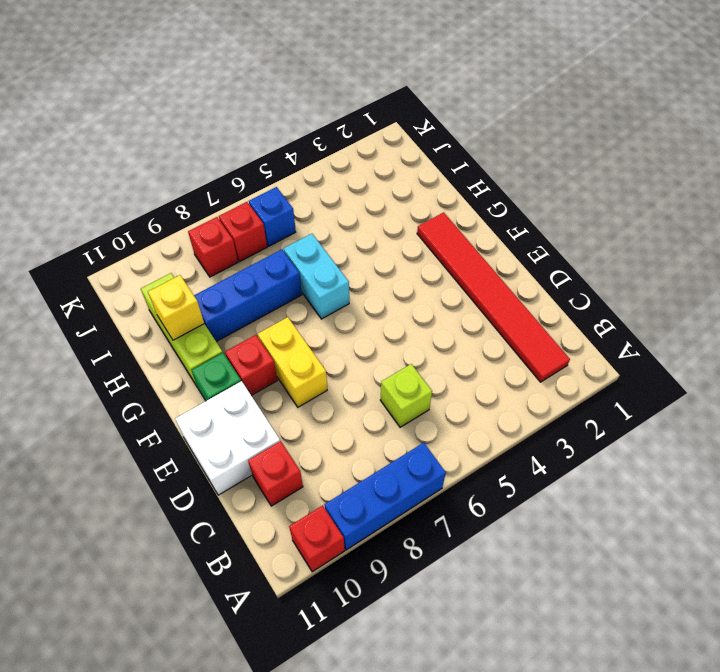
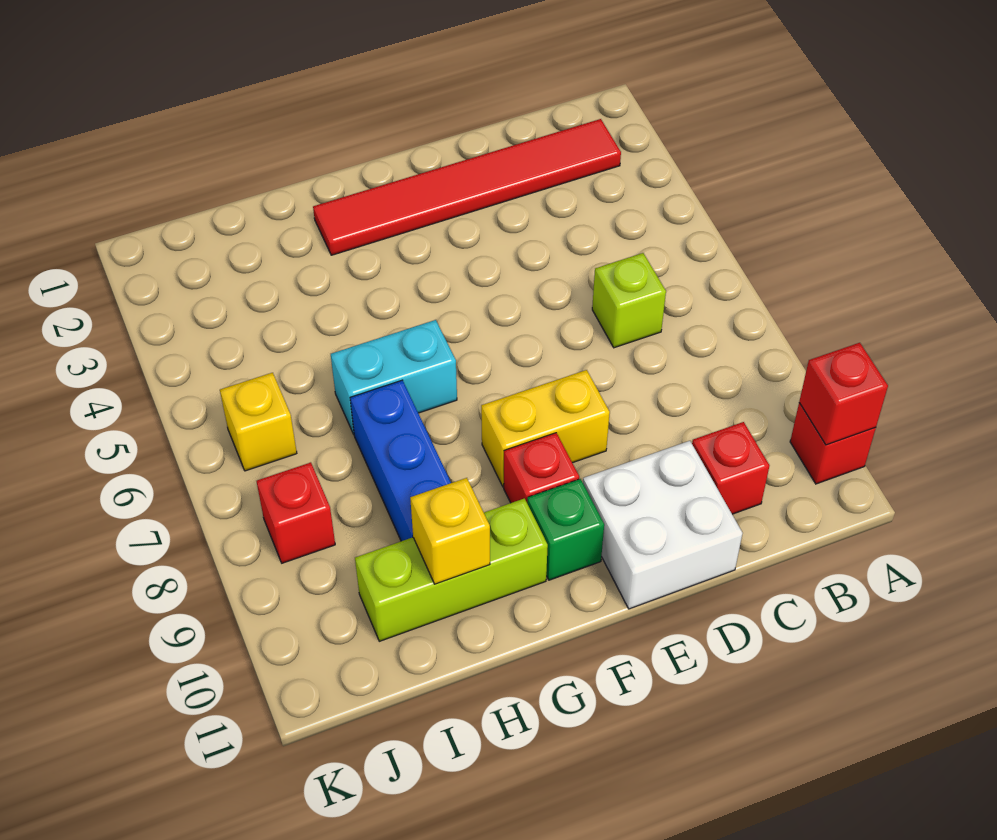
blue brick A7:A9 level 1 -> none
blue brick J6 level 1 -> yellow brick J6 level 1
red brick J7 level 1 -> red brick A10 level 2

